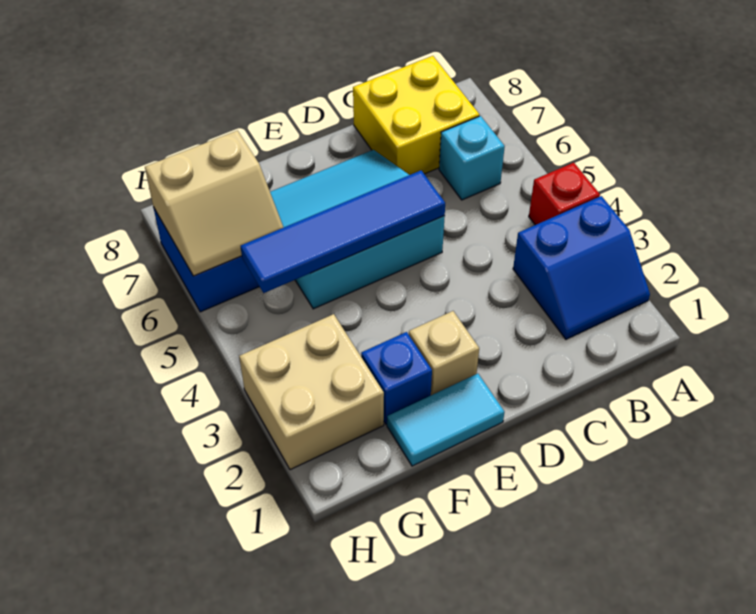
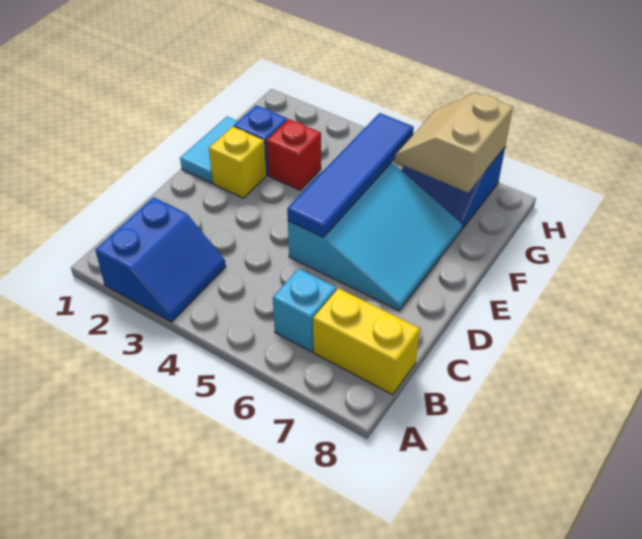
blue slope A2:B3 level 1 top 3 -> blue slope A2:B3 level 1 top 2
red brick A4 level 1 -> red brick F3 level 1
yellow brick B7:C8 level 1 -> yellow brick B7:B8 level 1
tan brick E2 level 1 -> yellow brick E2 level 1
tan brick G2:H3 level 1 -> none

